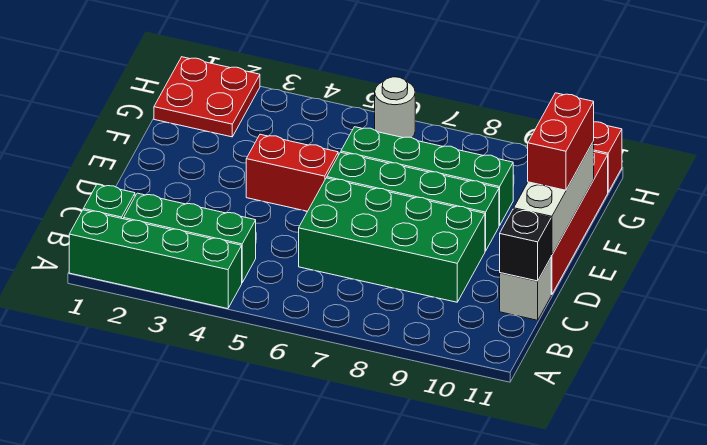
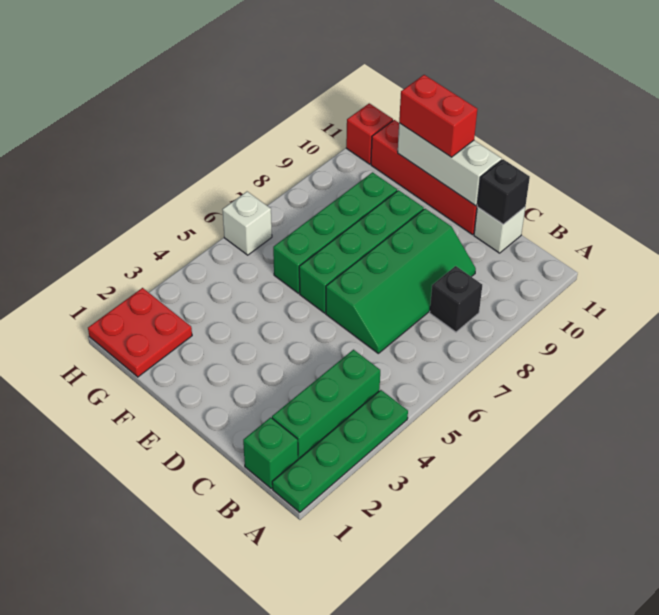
green brick A1:A4 level 1 -> green plate A1:A4 level 1
none -> black brick B8 level 1
green brick C6:D9 level 1 -> green slope C6:D9 level 1 top D
red brick E4:E5 level 1 -> none
white round brick H6 level 1 -> white brick H6 level 1

